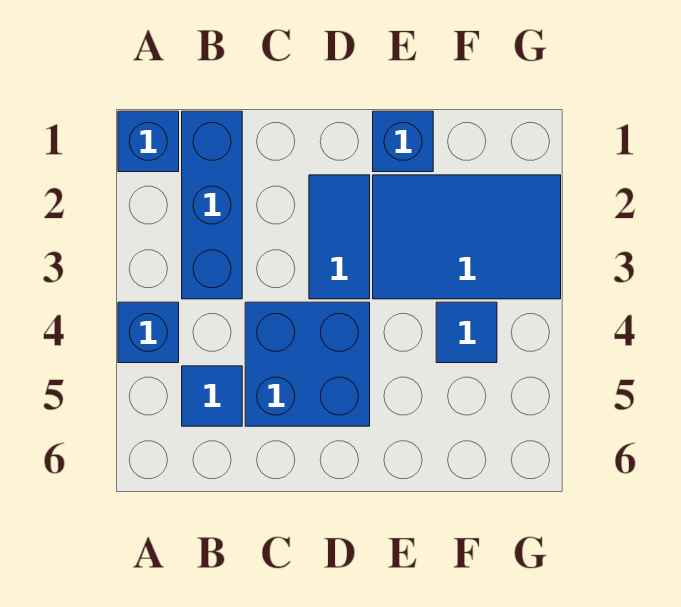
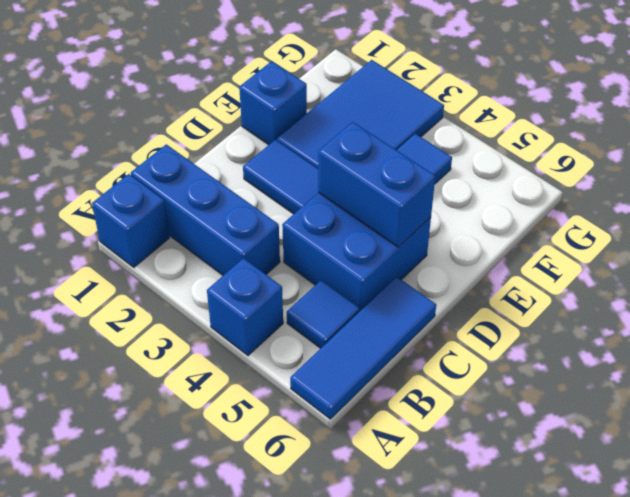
none -> blue tile A6:C6 level 1
none -> blue brick D4:D5 level 2

